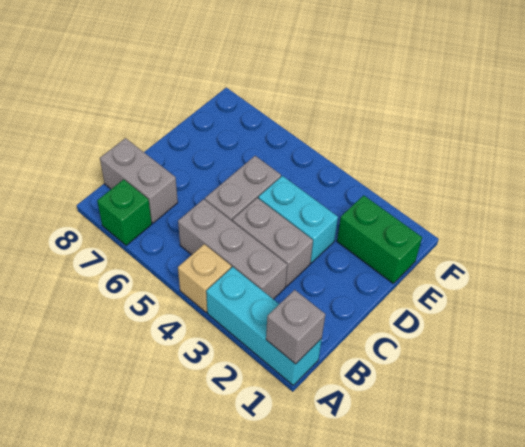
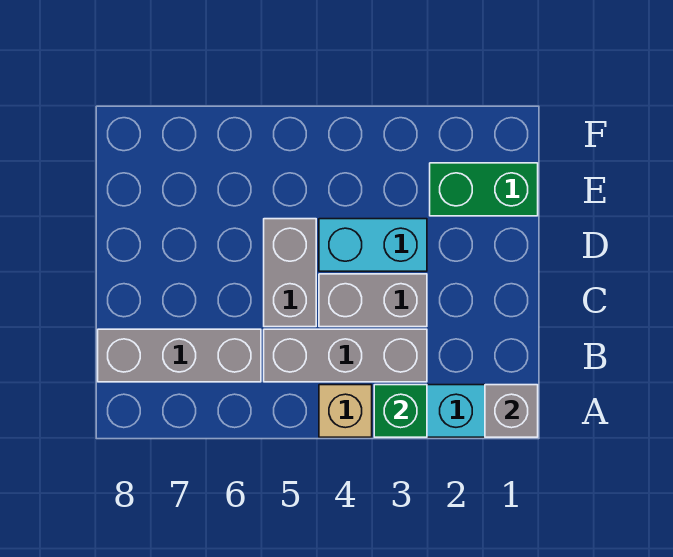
green brick A7 level 1 -> green brick A3 level 2
grey brick B7:B8 level 1 -> grey brick B6:B8 level 1

